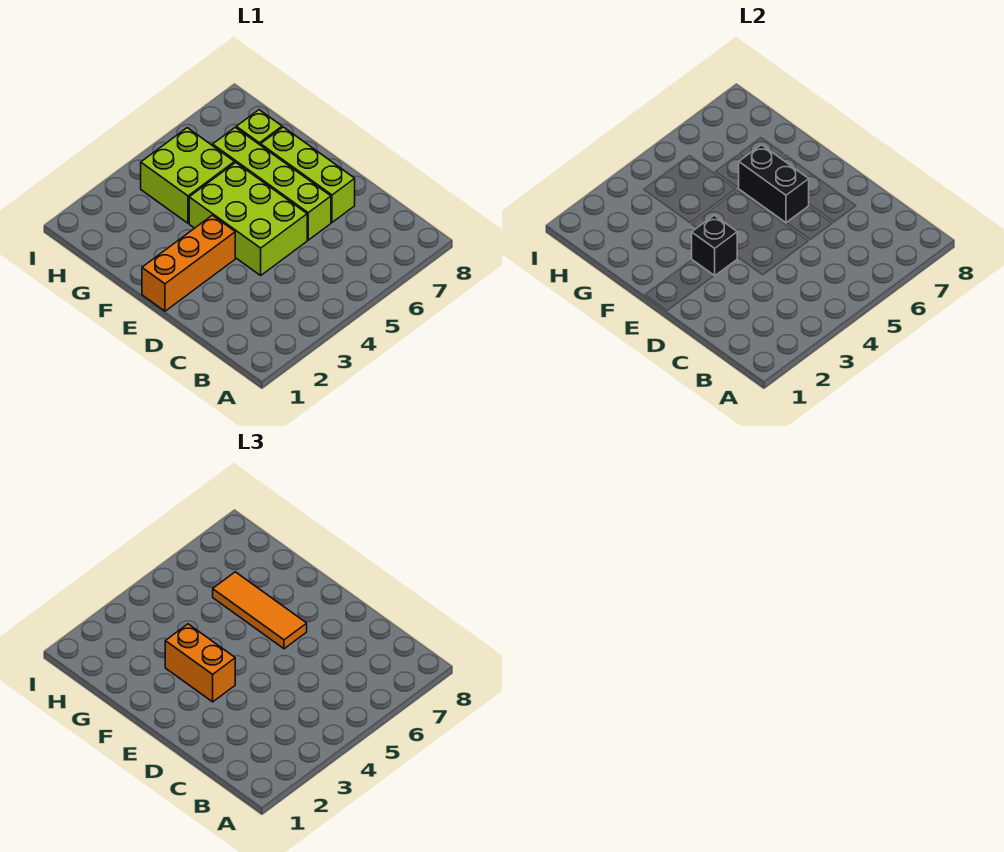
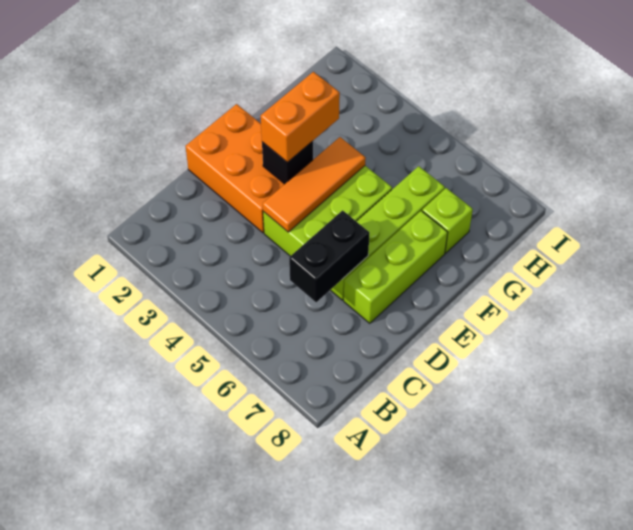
orange brick E1:E3 level 1 -> orange brick D1:E3 level 1
black brick E6:F6 level 2 -> black brick C6:D6 level 2
orange tile E6:G6 level 3 -> orange tile D4:F4 level 2
lime brick G4:H5 level 1 -> none

